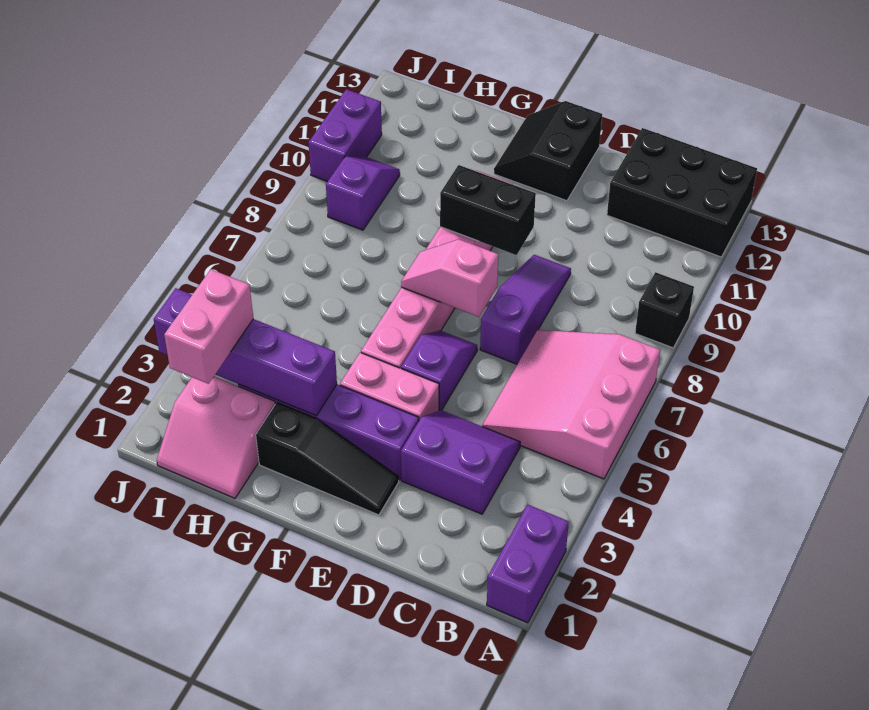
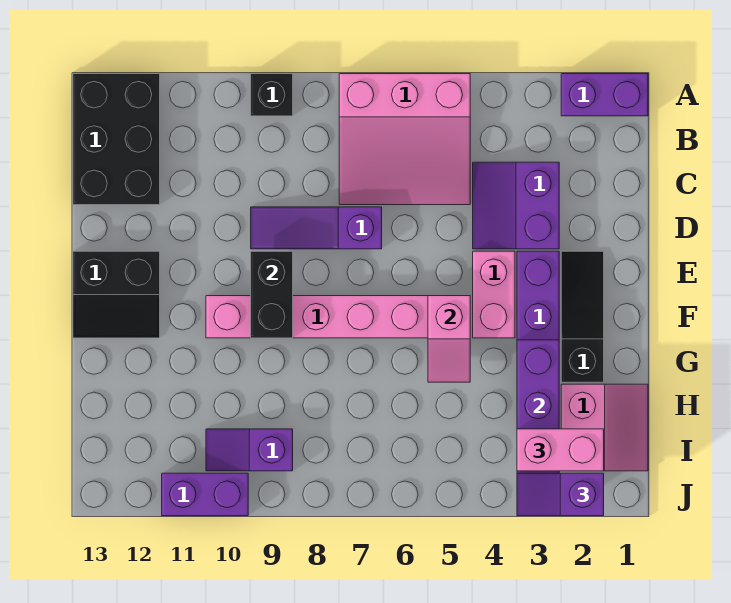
purple slope E5:E6 level 1 top 5 -> purple slope J2:J3 level 3 top 2
pink slope E7:F7 level 2 top E -> pink slope F5:G5 level 2 top F

